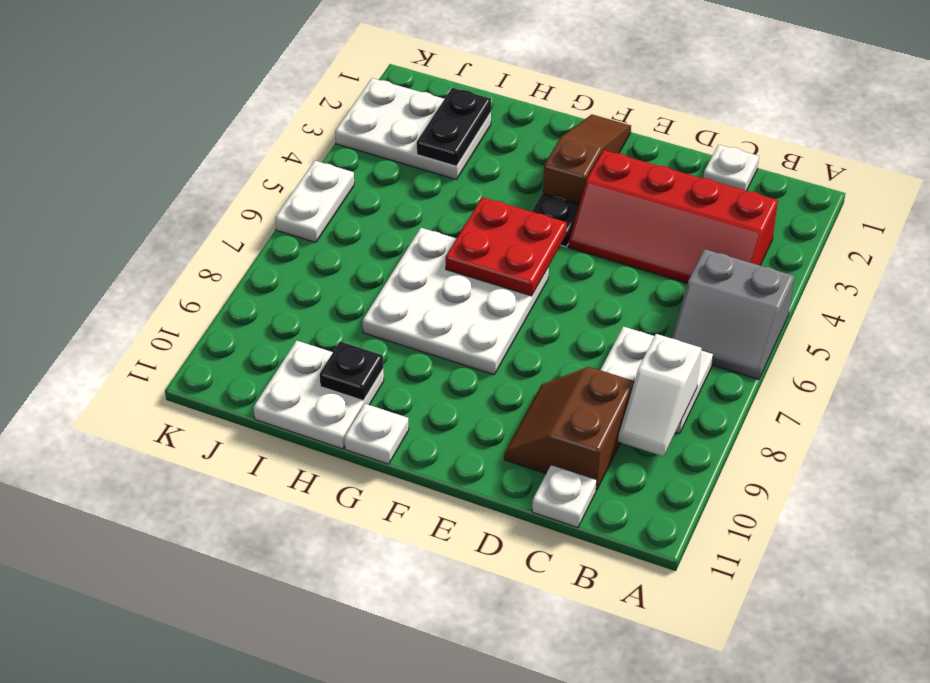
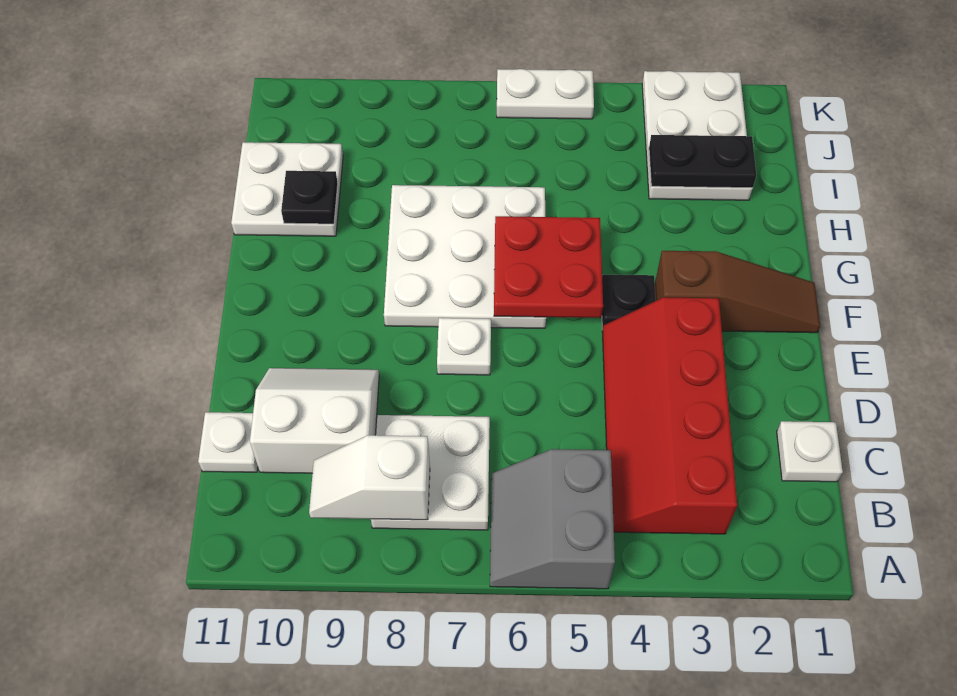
brown slope C9:D10 level 1 top C -> white slope C9:D10 level 1 top C
white plate G11 level 1 -> white plate E7 level 1

